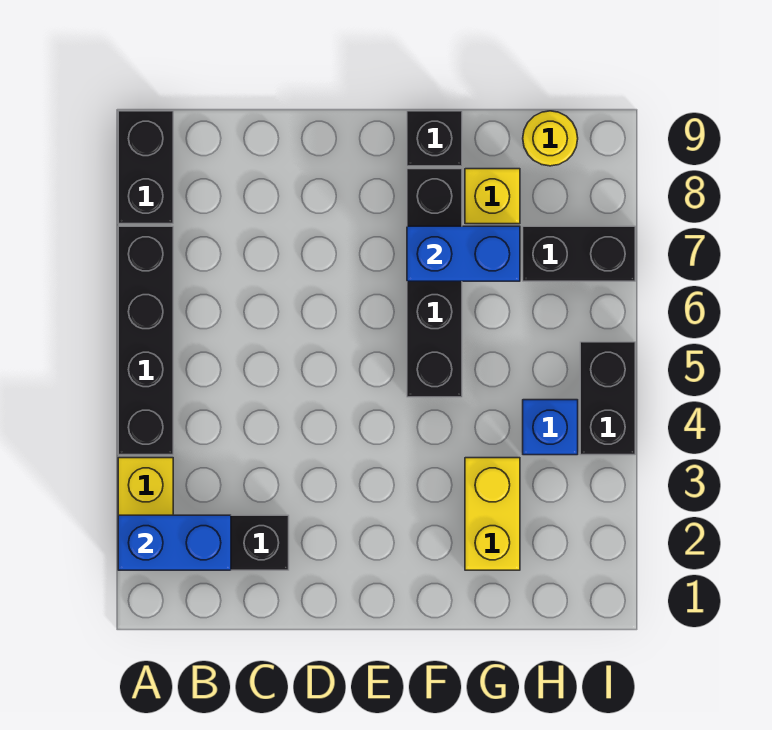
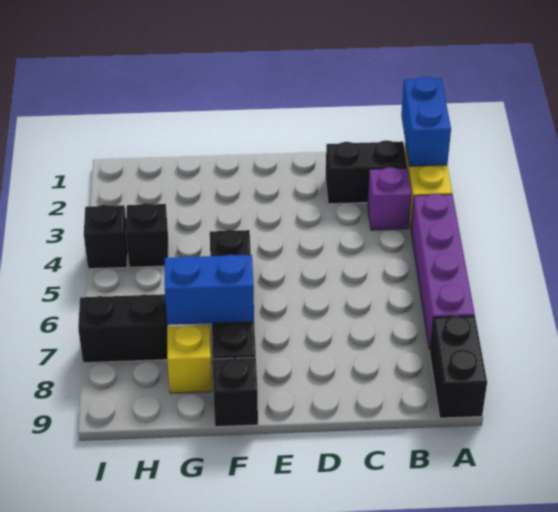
blue brick A2:B2 level 2 -> blue brick A1:A2 level 2
black brick A4:A7 level 1 -> purple brick A4:A7 level 1
none -> purple brick B3 level 1
yellow brick G2:G3 level 1 -> none
blue brick H4 level 1 -> black brick H4 level 1
yellow round brick H9 level 1 -> none
black brick I4:I5 level 1 -> black brick I4 level 1

